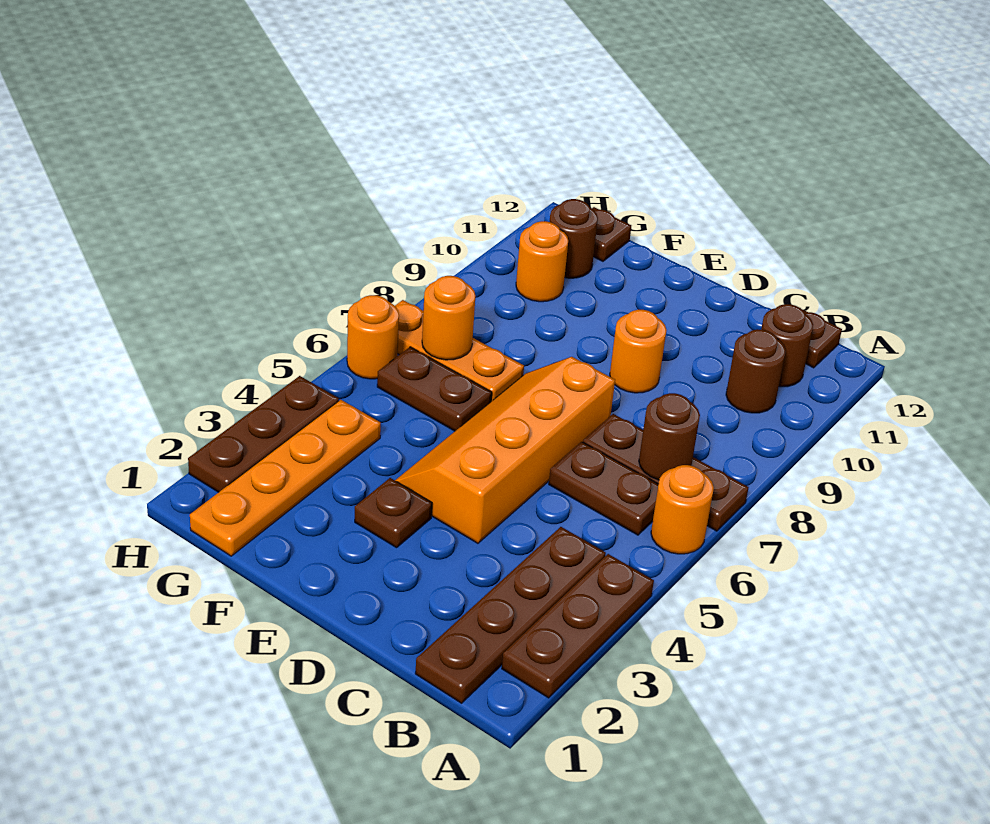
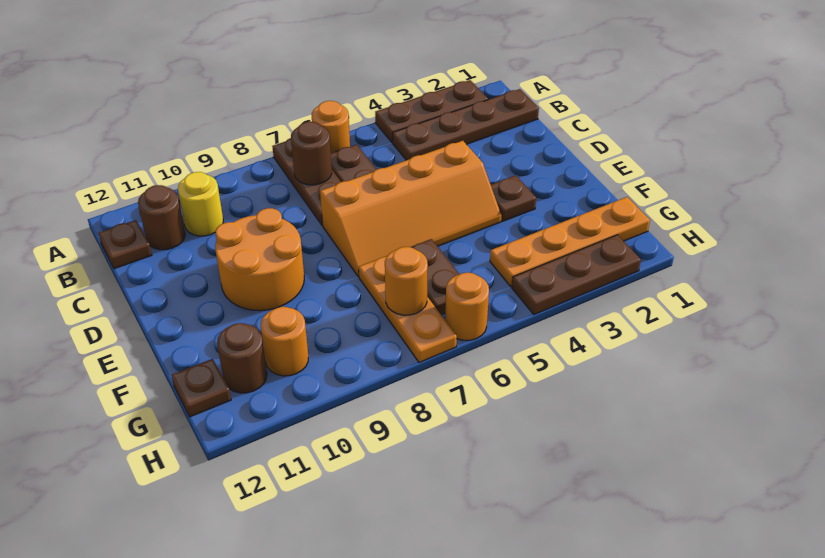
brown round brick B10 level 1 -> yellow round brick B10 level 1
orange round brick D9 level 1 -> orange round brick D9:E10 level 1

